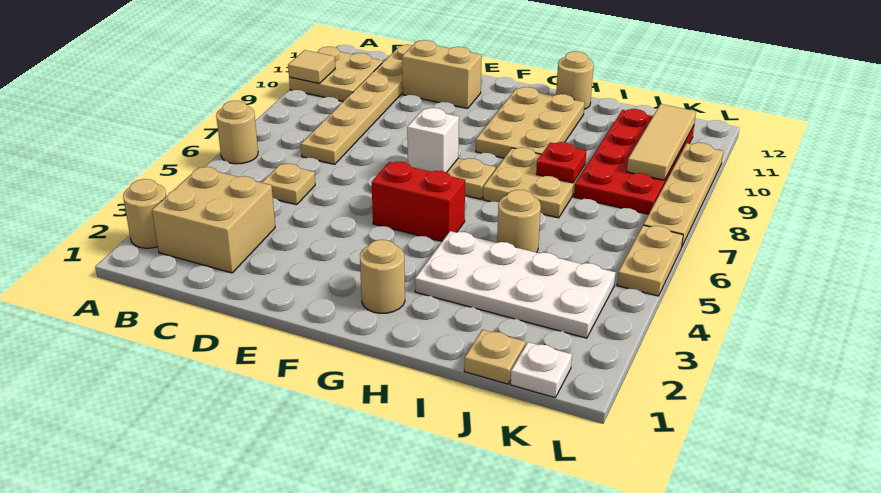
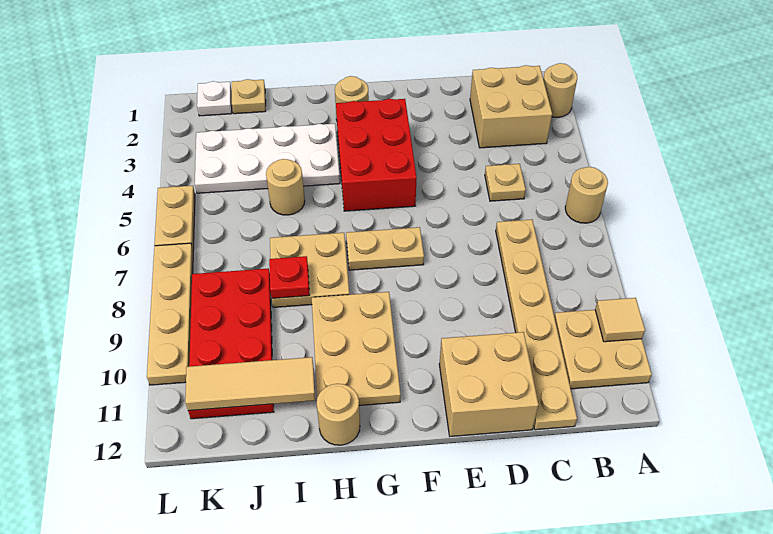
tan brick D11:E11 level 1 -> tan brick D11:E12 level 1
red brick F5:G5 level 1 -> red brick F3:G5 level 1
white brick F7 level 2 -> none
tan tile K9:K11 level 2 -> tan tile I11:K11 level 2

